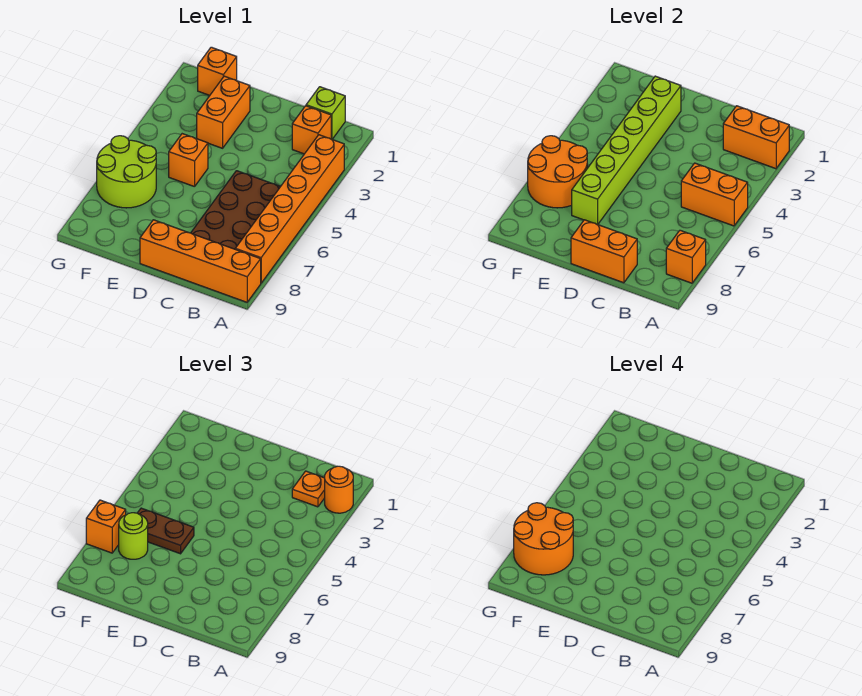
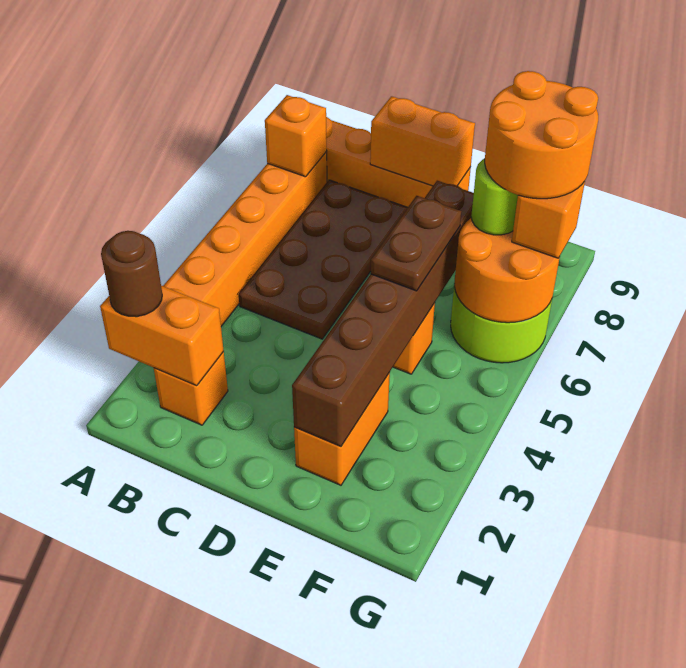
orange round brick A2 level 3 -> brown round brick A2 level 3
orange brick A5:B5 level 2 -> none
lime brick B1 level 1 -> none
orange plate B2 level 3 -> none
lime brick E2:E7 level 2 -> brown brick E2:E7 level 2
brown plate E6:F6 level 3 -> brown plate E5:E6 level 3
orange brick F1 level 1 -> none

